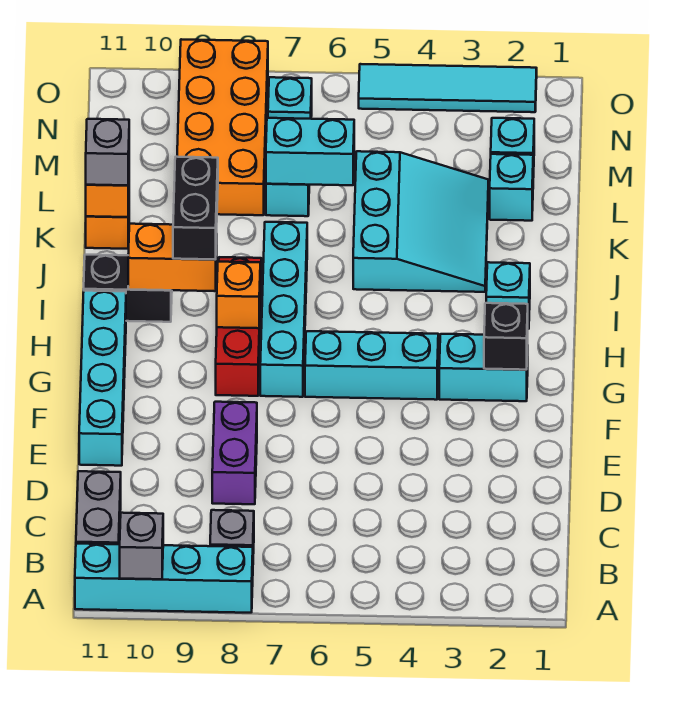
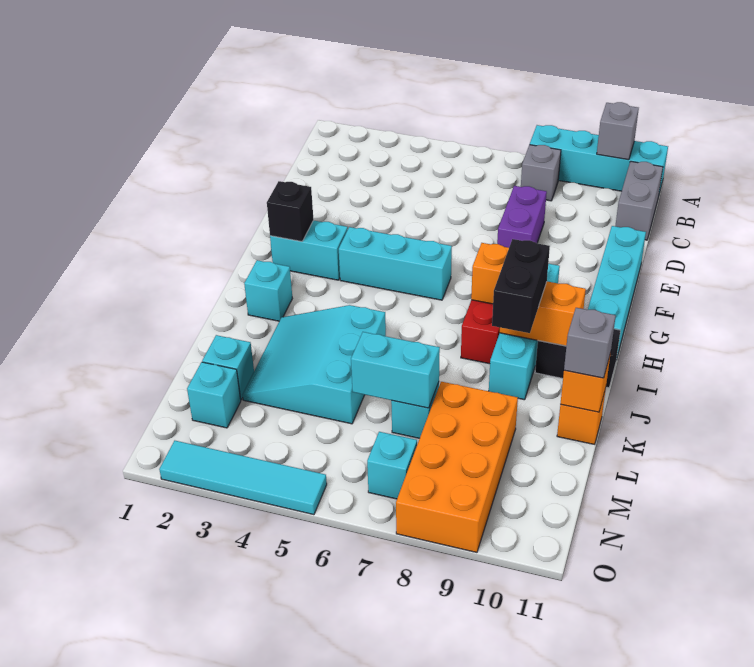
cyan brick G7:J7 level 1 -> cyan brick G9:J9 level 1

